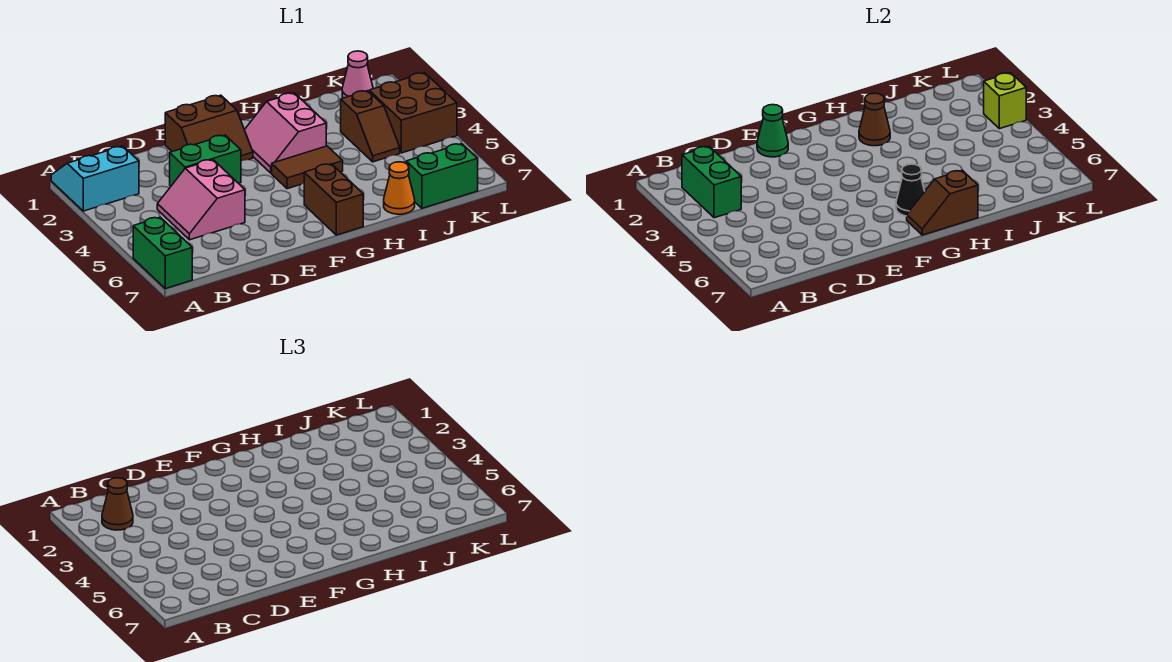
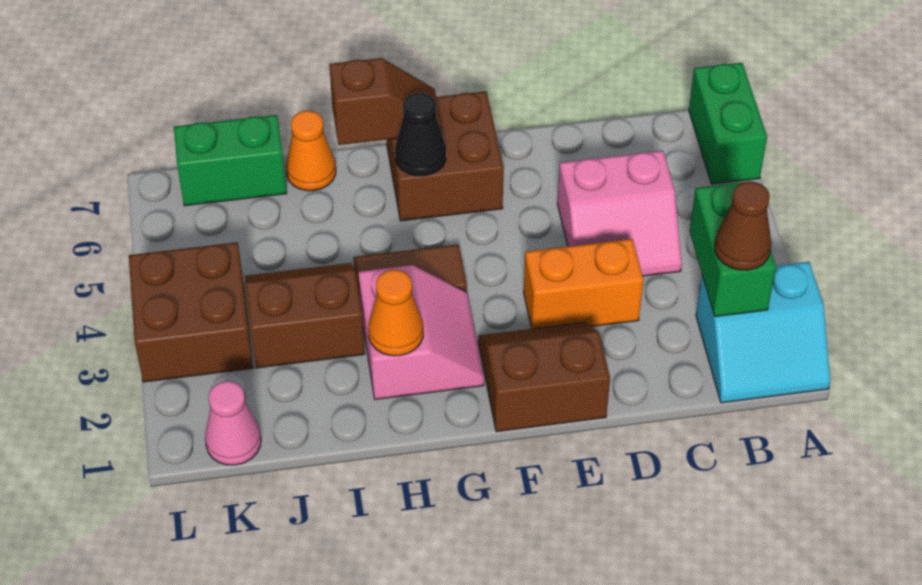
pink slope C4:D5 level 1 top D -> pink slope C4:D5 level 1 top 5
green brick D3:E3 level 1 -> orange brick D3:E3 level 1
green cone E1 level 2 -> none
brown brick G6:G7 level 1 -> brown brick F6:G7 level 1
brown cone H2 level 2 -> orange cone H2 level 2
brown slope J3:J4 level 1 top 3 -> brown slope I3:J4 level 1 top 3
lime brick L3 level 2 -> none

